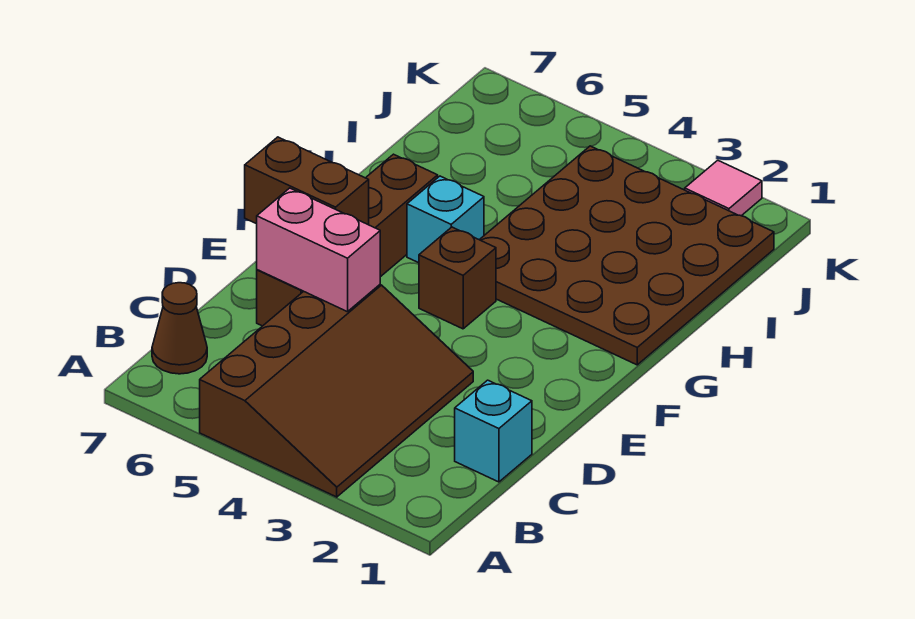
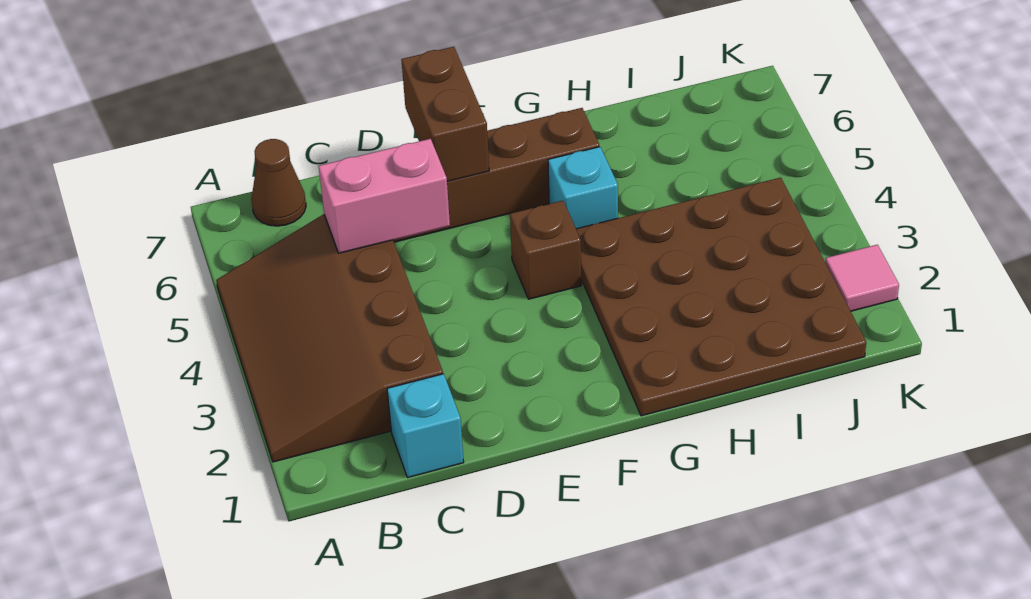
brown slope A3:D5 level 1 top 5 -> brown slope A2:C5 level 1 top C
pink brick D5:D6 level 2 -> pink brick C5:D5 level 2

